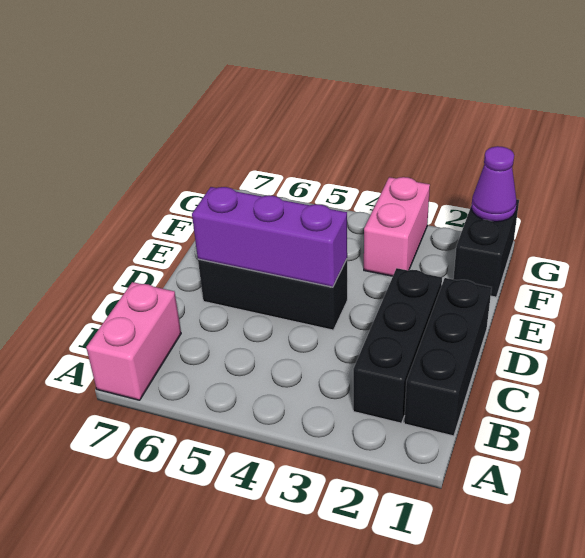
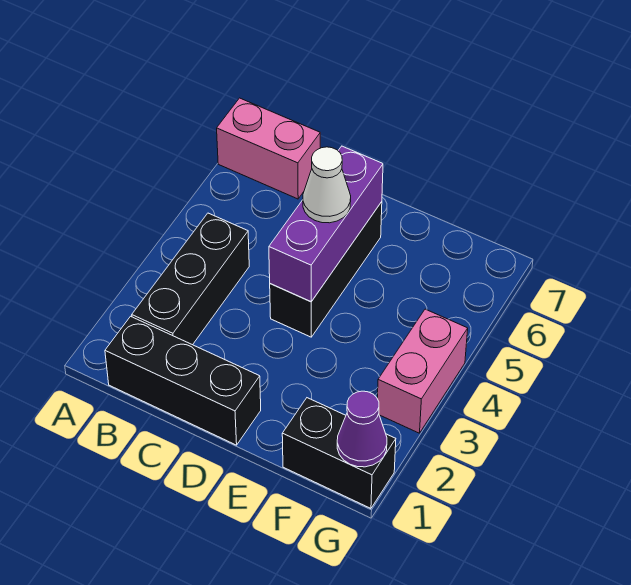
black brick B2:D2 level 1 -> black brick B2:B4 level 1
none -> white cone D5 level 3
pink brick F3:G3 level 1 -> pink brick G3:G4 level 1

